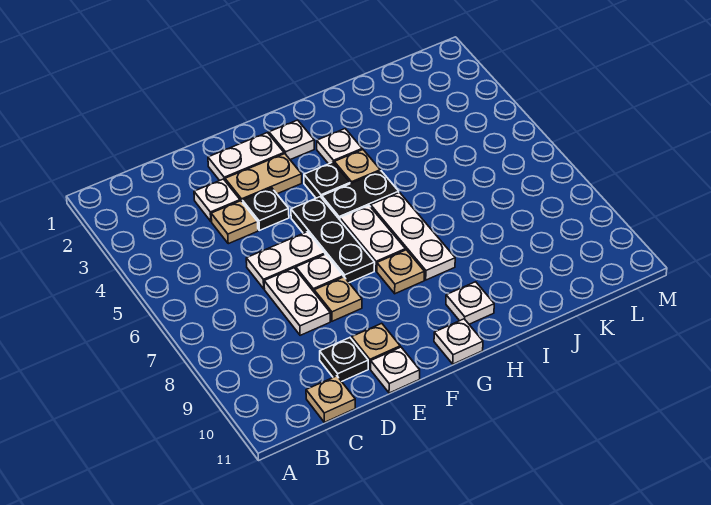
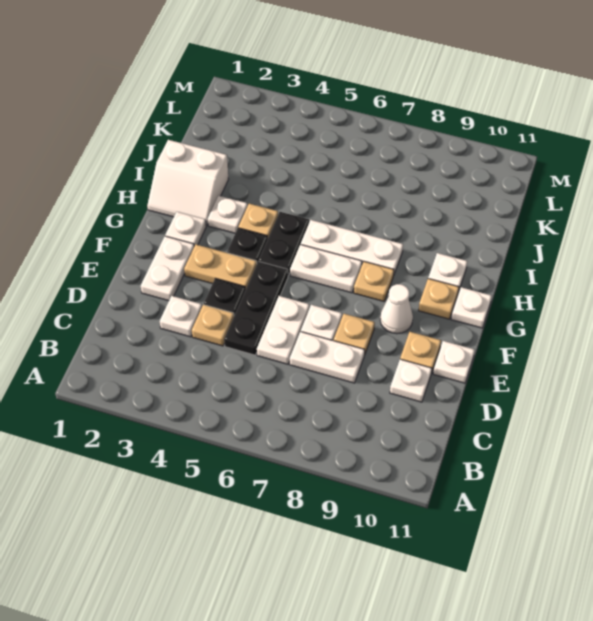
tan plate C11 level 1 -> tan plate G10 level 1
black plate D10 level 1 -> white plate D10 level 1
tan plate E3:F3 level 1 -> tan plate F3:F4 level 1
black plate F5:F7 level 1 -> black plate D5:F5 level 1
none -> white cone F9 level 1
none -> white slope H1:I2 level 1 top I

